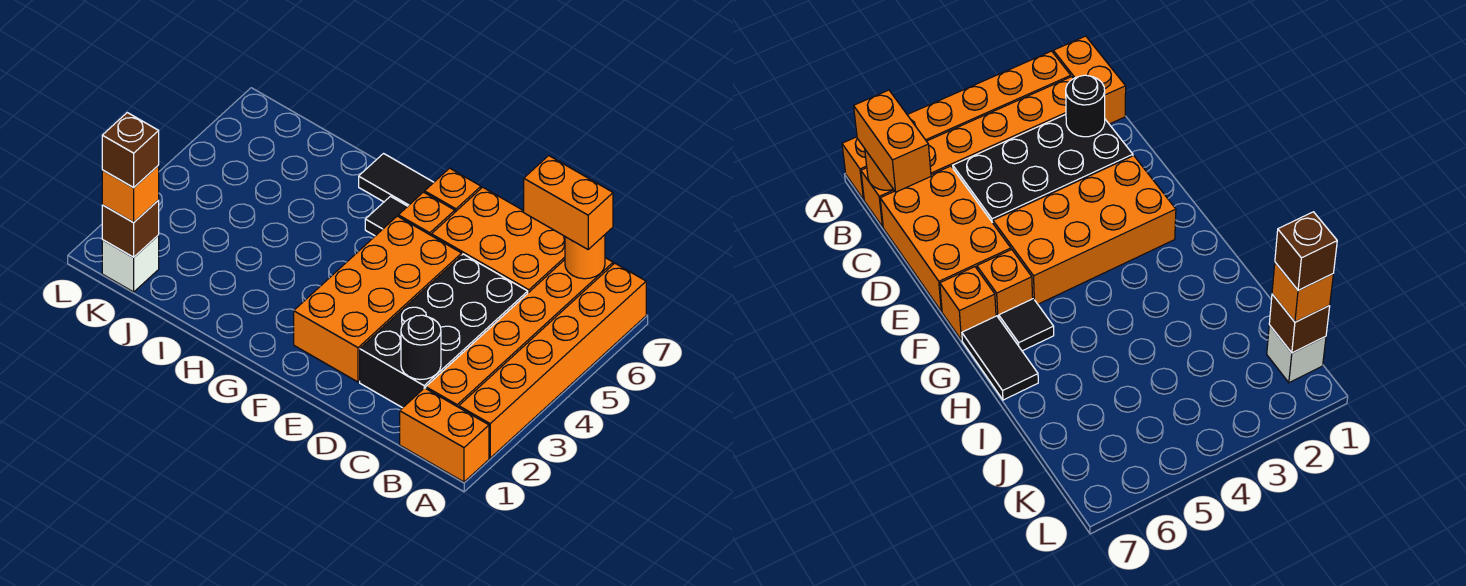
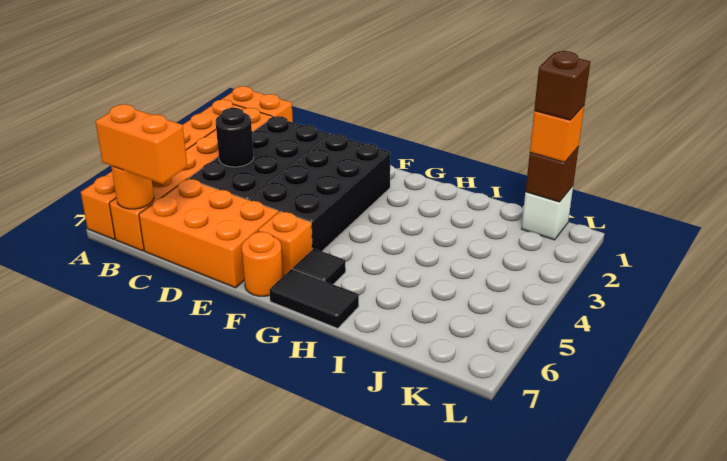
black round brick C2 level 2 -> black round brick C4 level 2
orange brick E2:F5 level 1 -> black brick E2:F5 level 1
orange brick F7 level 1 -> orange round brick F7 level 1

